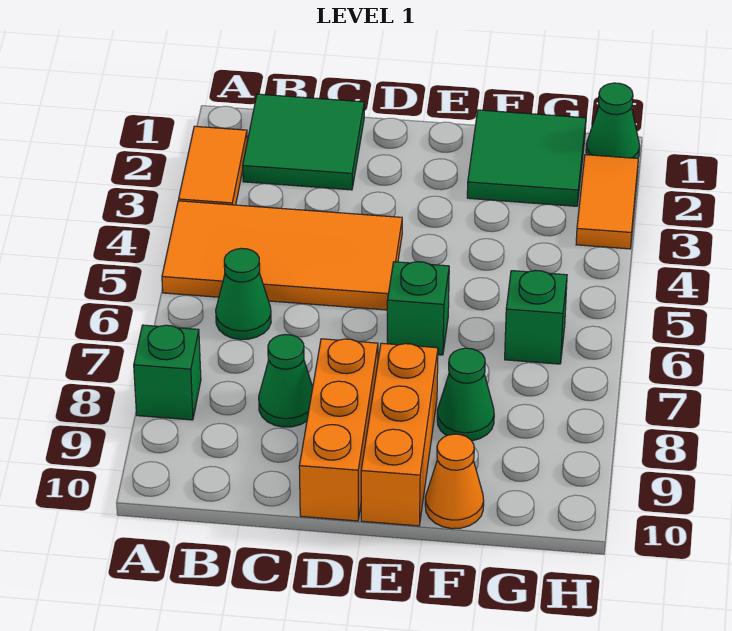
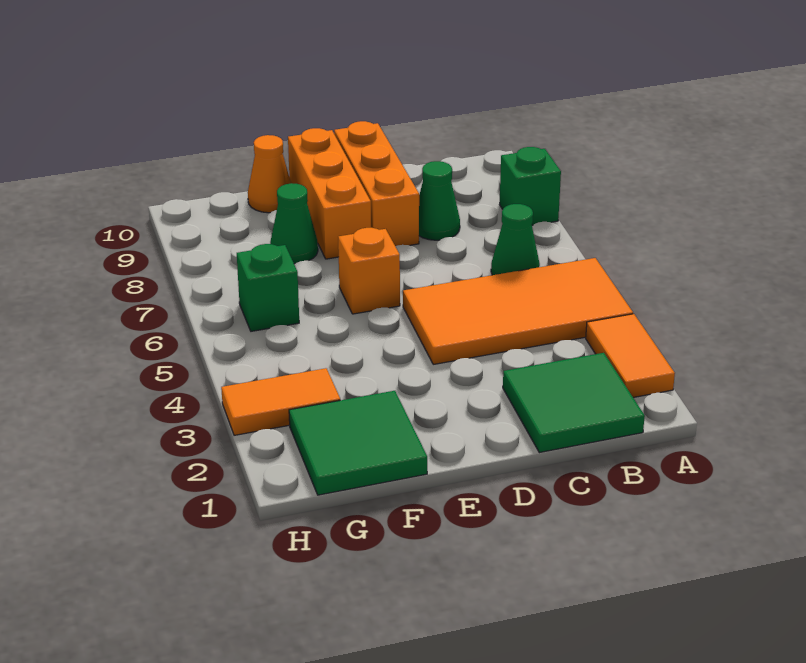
green brick E6 level 1 -> orange brick E6 level 1
green cone H1 level 1 -> none
orange tile H2:H3 level 1 -> orange tile G3:H3 level 1

